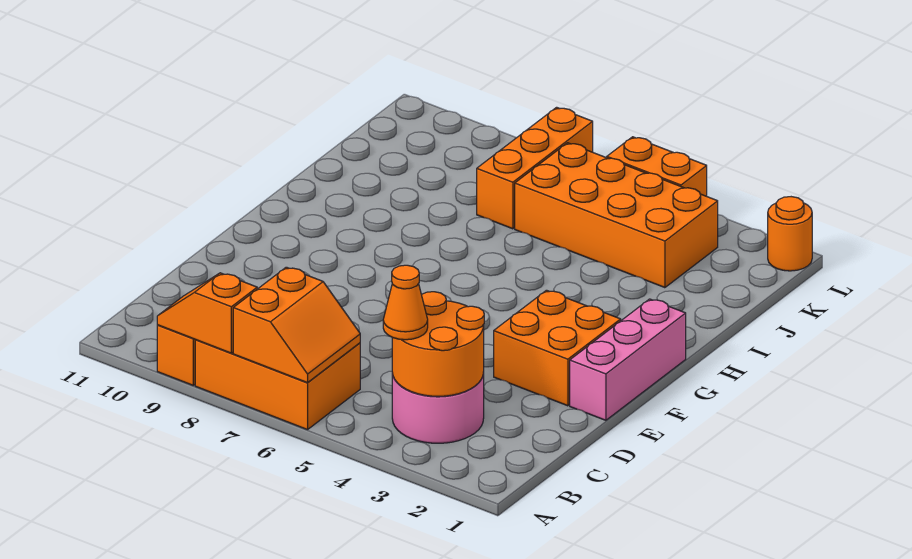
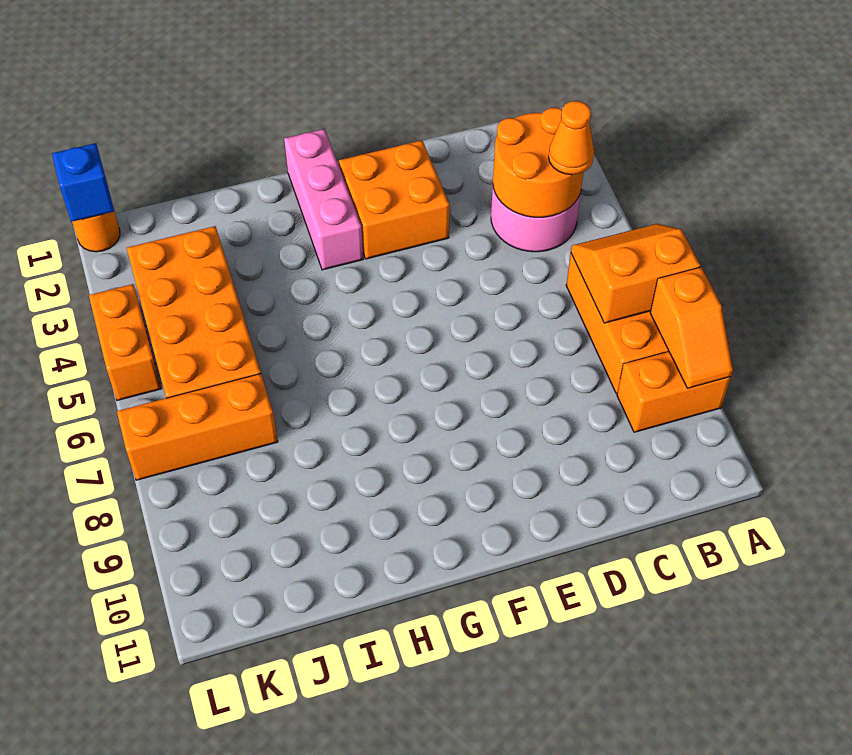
pink brick E1:G1 level 1 -> pink brick G1:G3 level 1
none -> blue brick L1 level 2

